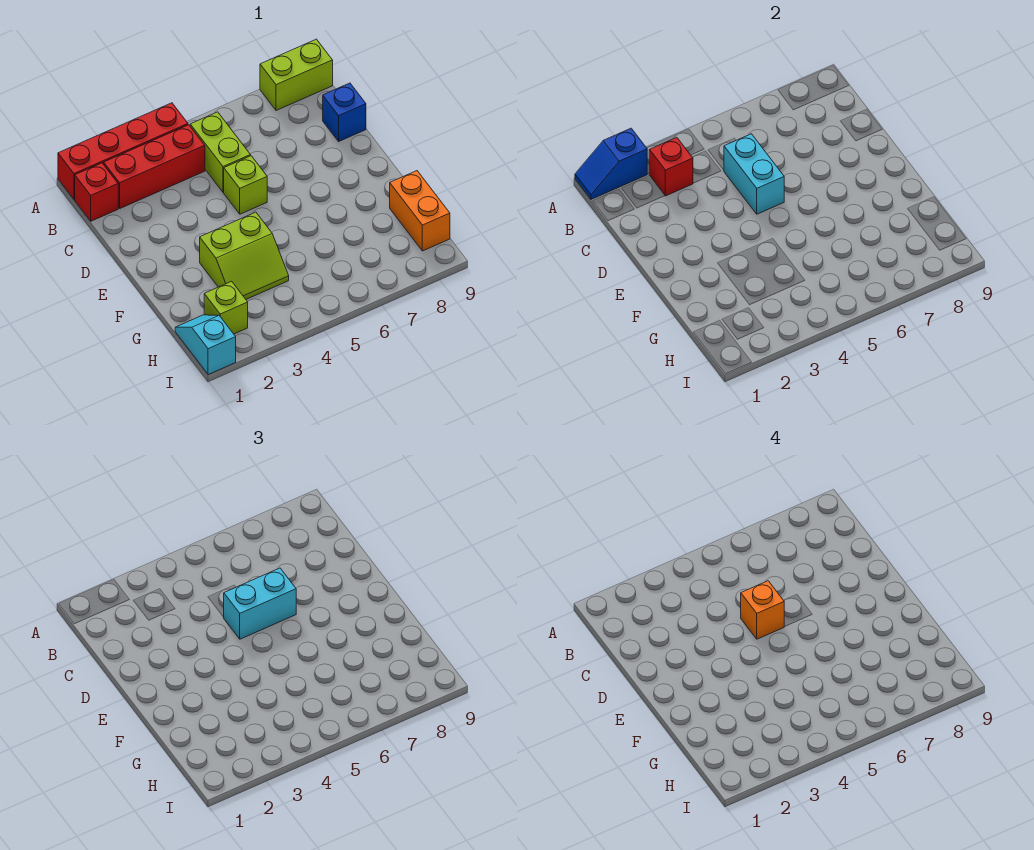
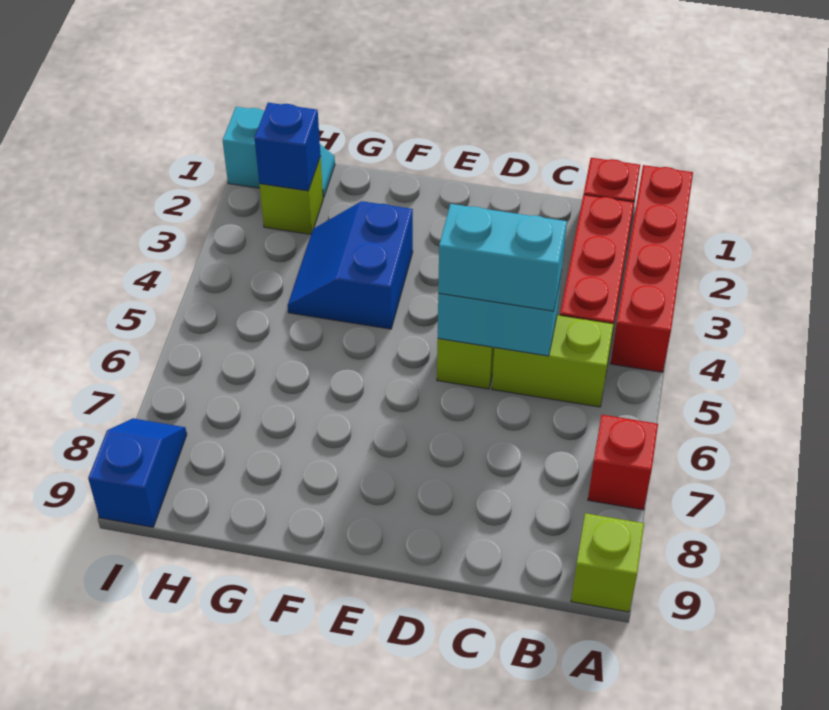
blue slope A1:A2 level 2 top 2 -> blue slope I8:I9 level 1 top 9
lime brick A8:A9 level 1 -> lime brick A9 level 1
red brick B3 level 2 -> red brick A7 level 1
blue brick C9 level 1 -> blue brick H2 level 2
cyan brick D5:D6 level 3 -> cyan brick C5:D5 level 3
orange brick D5 level 4 -> none
lime slope F3:G4 level 1 top F -> blue slope F3:G4 level 1 top F
orange brick G9:H9 level 1 -> none

